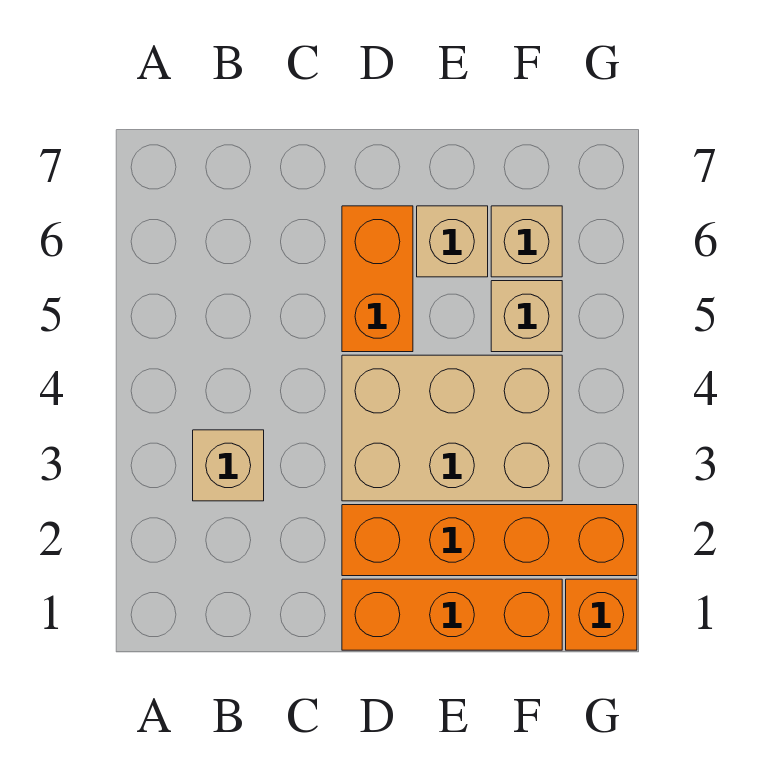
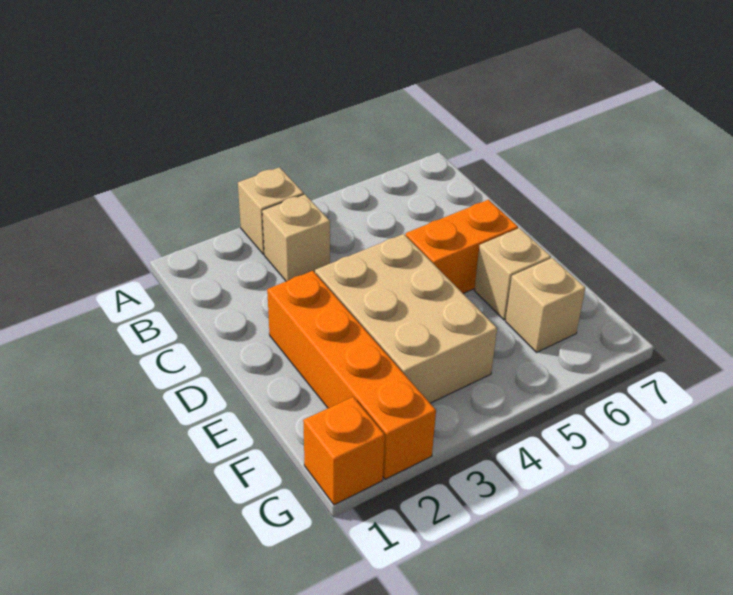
orange brick D1:F1 level 1 -> none
tan brick F5 level 1 -> tan brick A3 level 1

